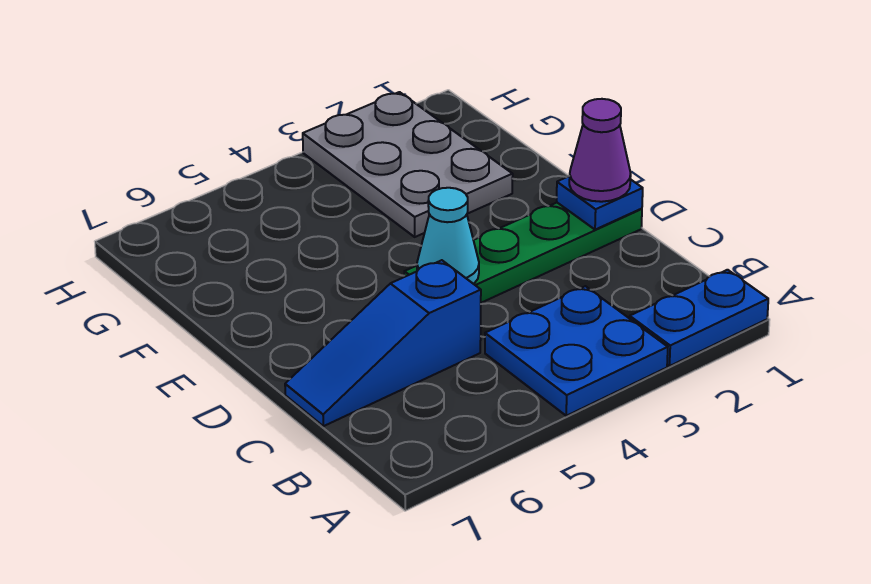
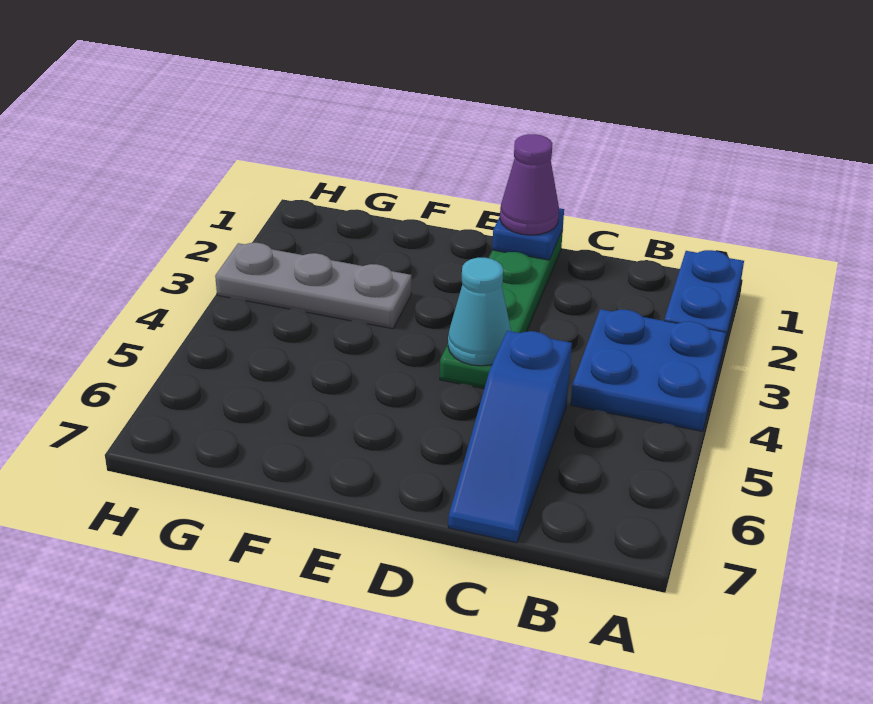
grey plate F2:H3 level 1 -> grey plate F3:H3 level 1

